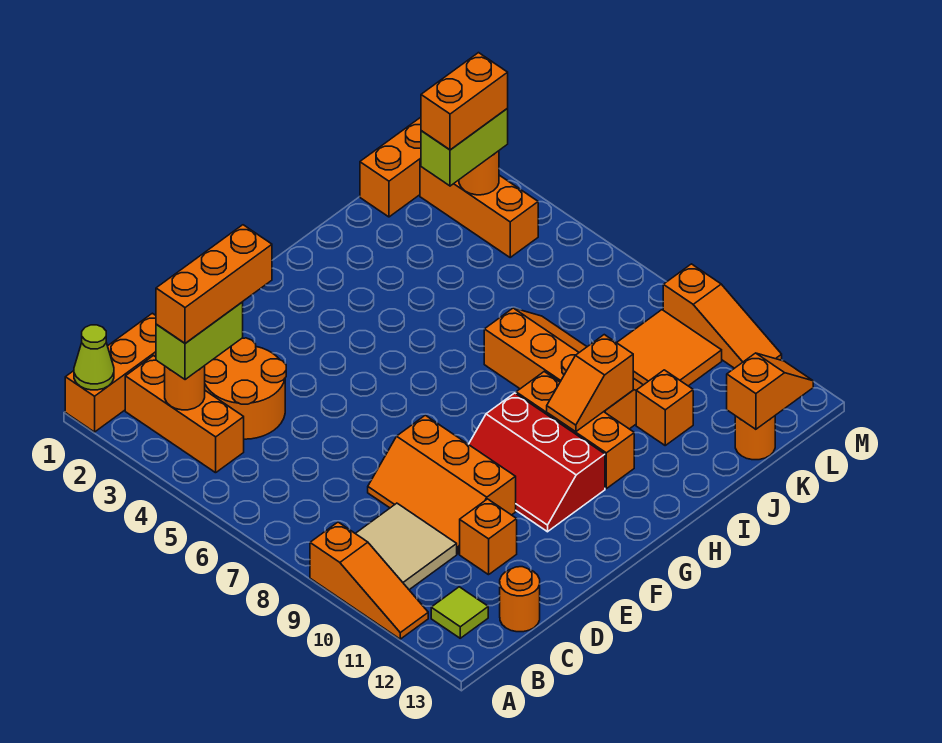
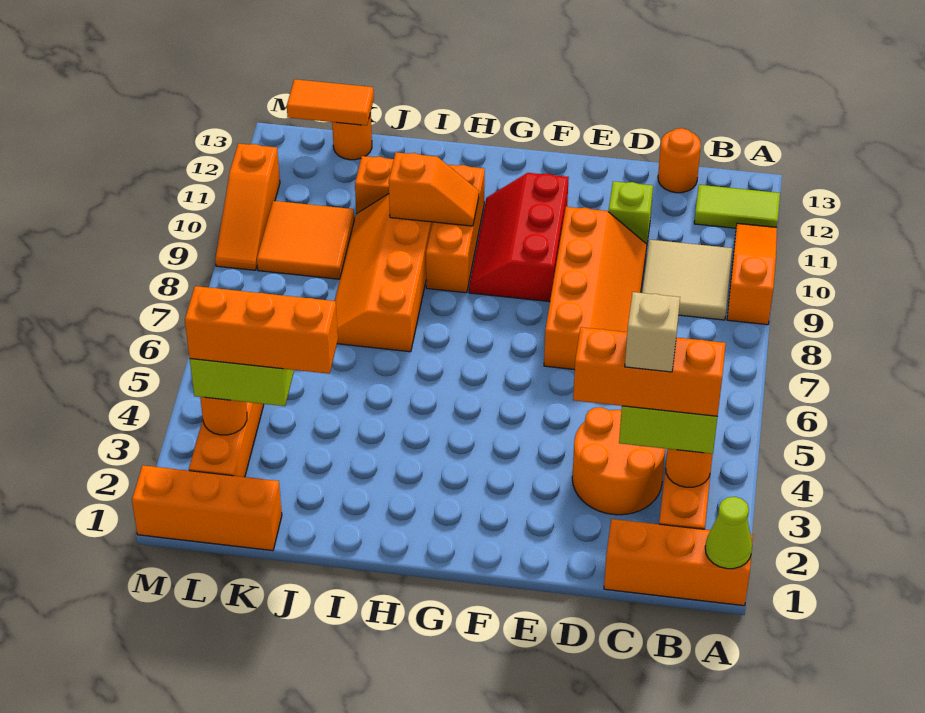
lime tile B12 level 1 -> lime tile A12:B12 level 1
none -> tan brick C3 level 5
orange slope D8:E10 level 1 top E -> orange slope D7:E10 level 1 top E
orange brick D11 level 1 -> lime brick D11 level 1
red slope F9:G11 level 1 top G -> red slope F9:G11 level 1 top F
orange brick K3:L3 level 4 -> orange brick J3:L3 level 4
orange slope K13:L13 level 2 top K -> orange tile K13:L13 level 2
orange slope M9:M11 level 1 top 9 -> orange slope M9:M11 level 1 top 11

